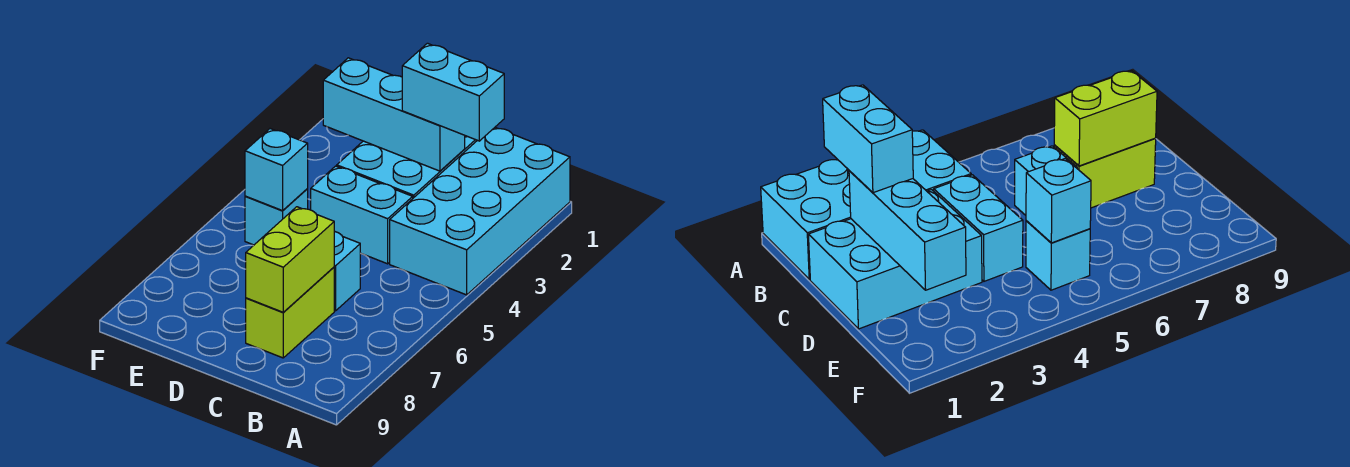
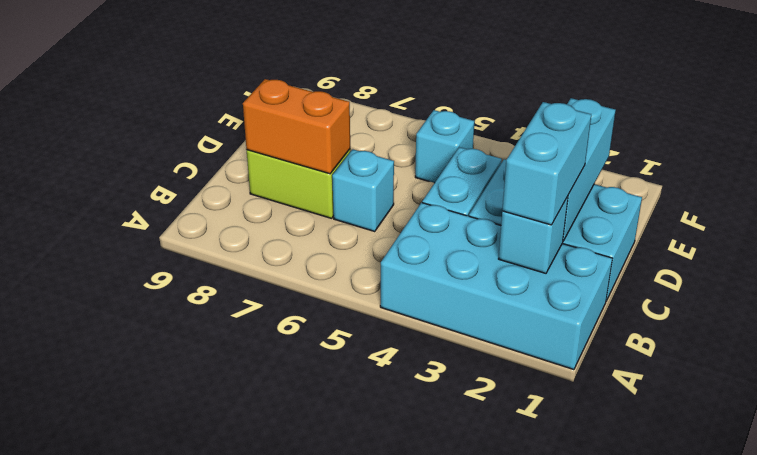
lime brick C7:C8 level 2 -> orange brick C7:C8 level 2
cyan brick E5 level 2 -> cyan brick B2 level 2

